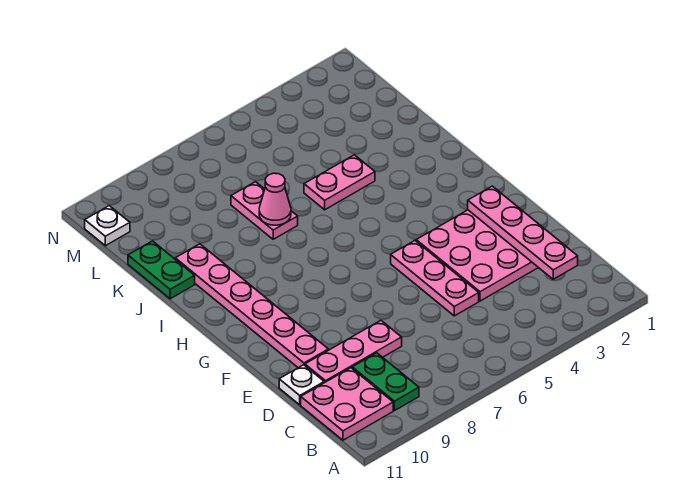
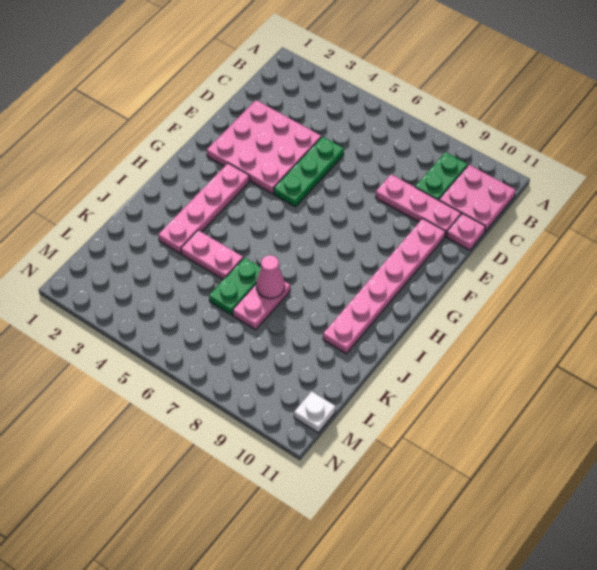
pink plate C2:F2 level 2 -> pink plate G3:J3 level 1
pink plate D5:F5 level 1 -> green plate D5:F5 level 1
white plate D11 level 1 -> pink plate D11 level 1
green plate J11:K11 level 1 -> green plate J6:K6 level 1

